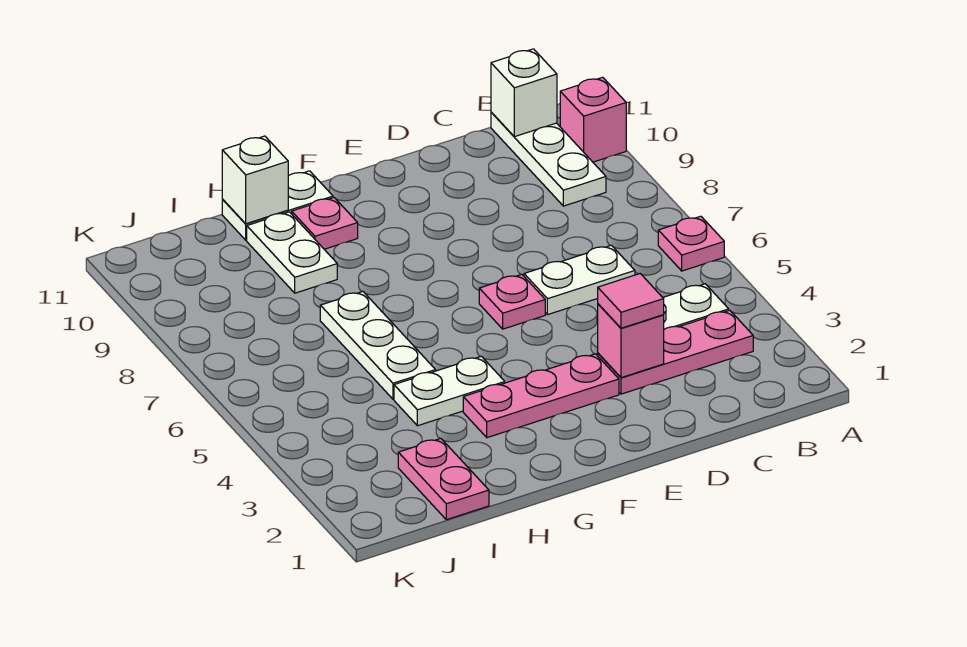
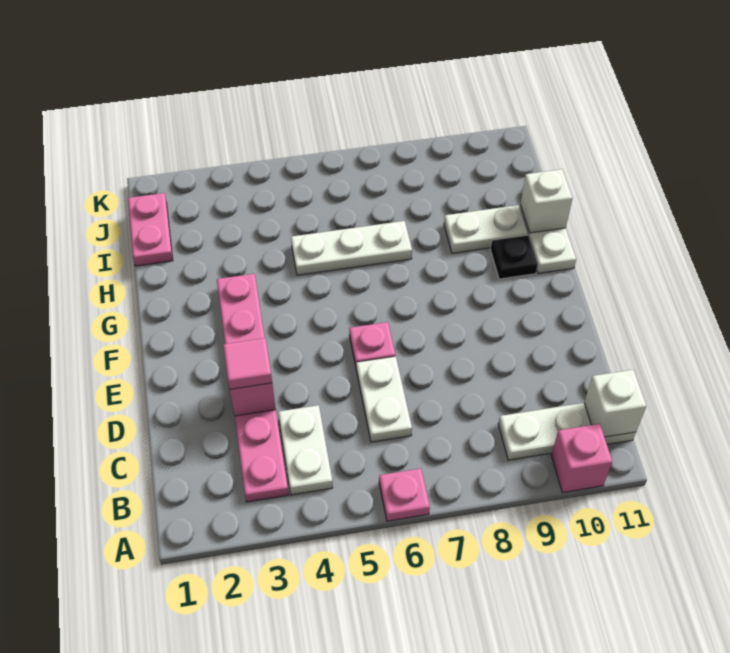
white plate G4:H4 level 1 -> none
pink plate G10 level 1 -> black plate G10 level 1
pink plate I1:I2 level 1 -> pink plate I1:J1 level 1

